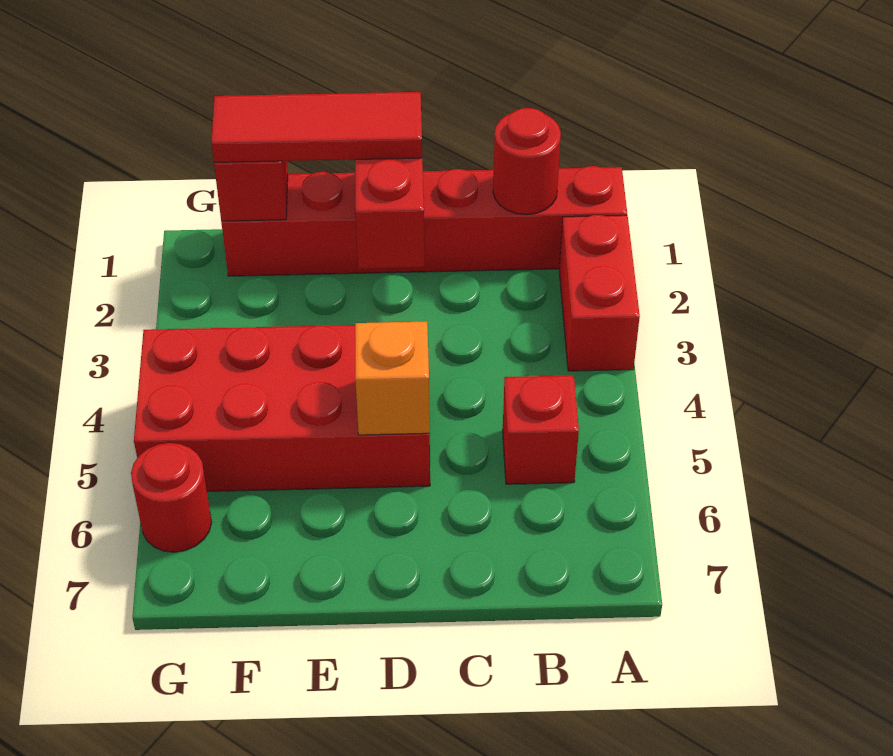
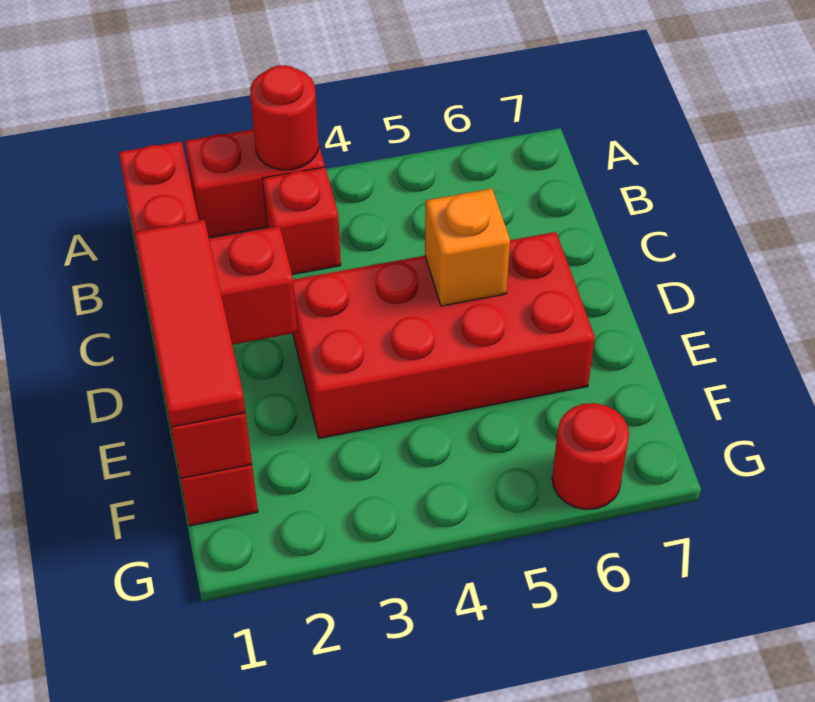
red round brick B1 level 2 -> red round brick A3 level 2
red brick B5 level 1 -> red brick B3 level 1
red brick D4:G5 level 1 -> red brick D3:E6 level 1

